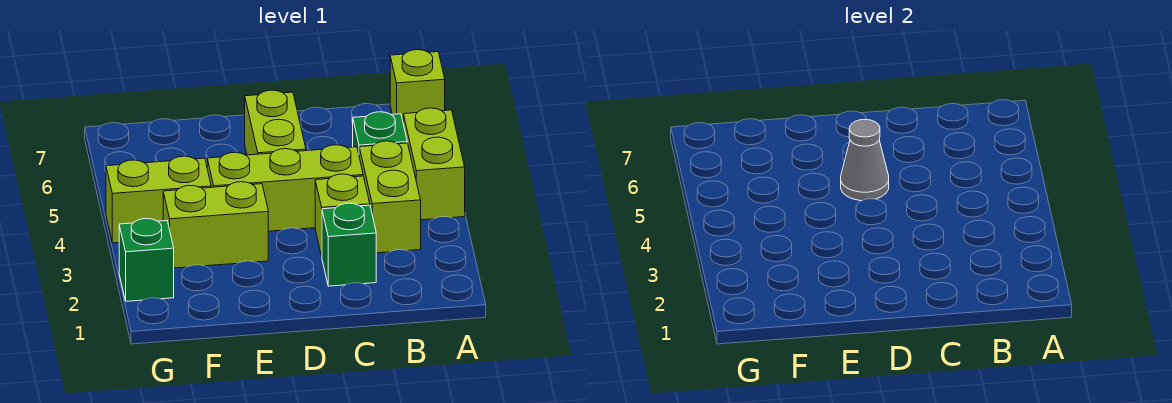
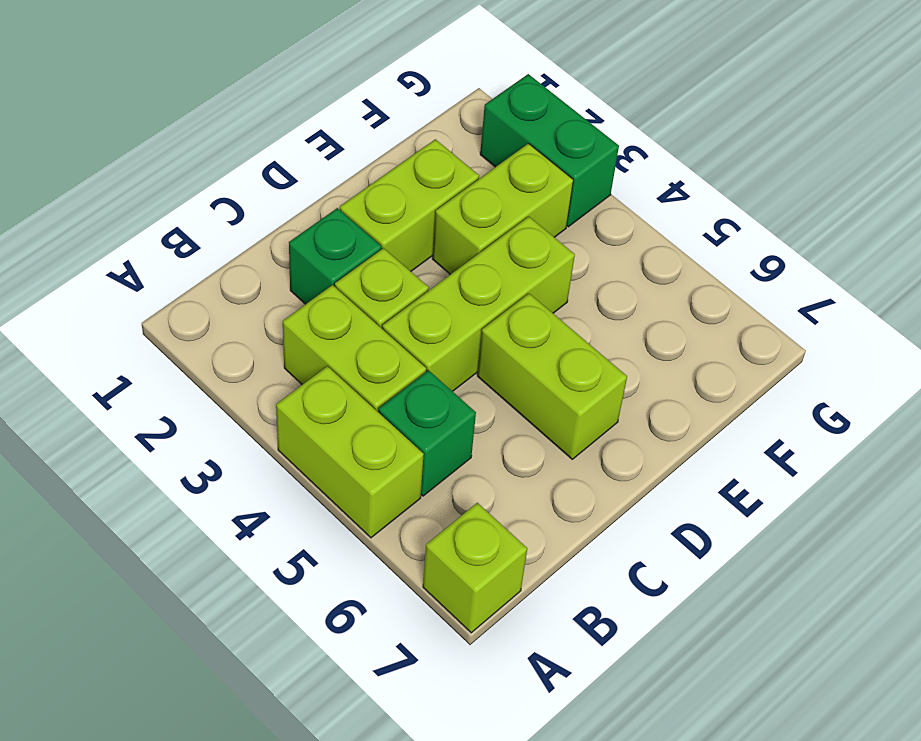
grey cone D5 level 2 -> none
lime brick F4:G4 level 1 -> lime brick D2:E2 level 1
green brick G2 level 1 -> green brick G2:G3 level 1

